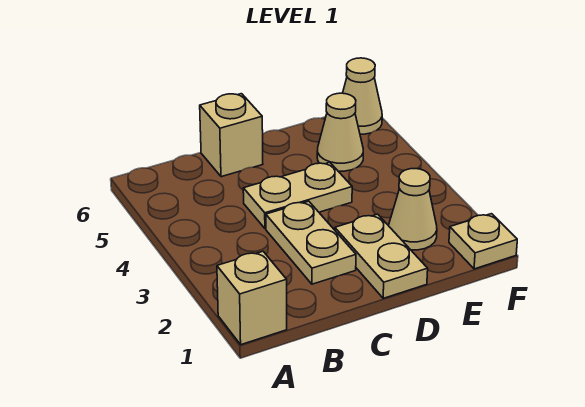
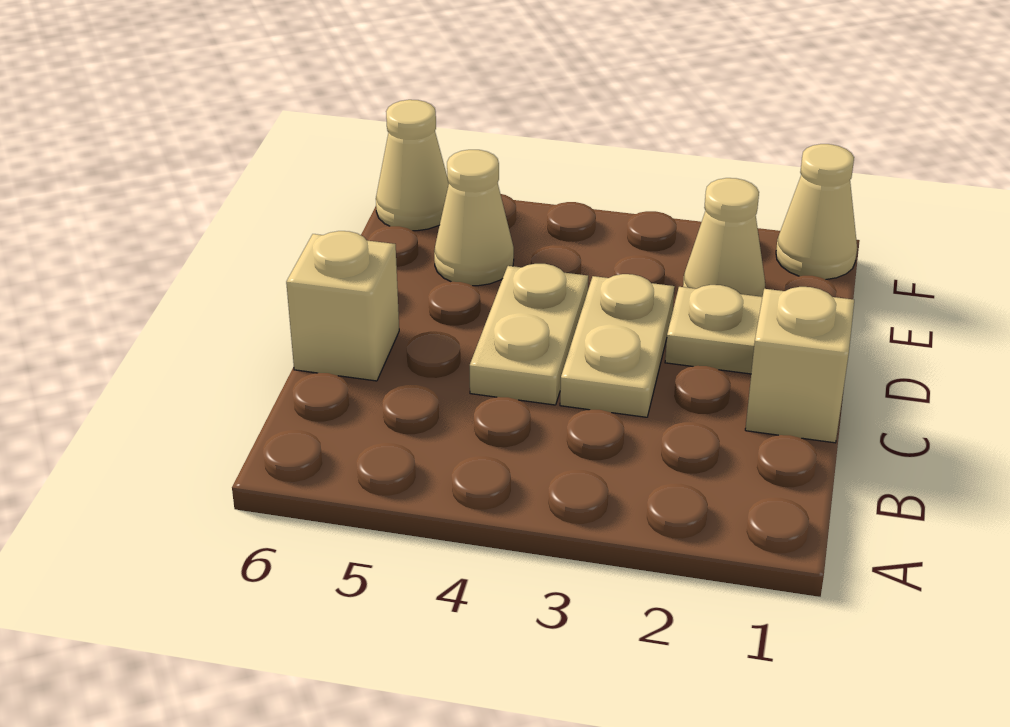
tan brick A1 level 1 -> tan brick C1 level 1
tan plate C2:C3 level 1 -> tan plate C3:D3 level 1
tan plate F1 level 1 -> tan cone F1 level 1

